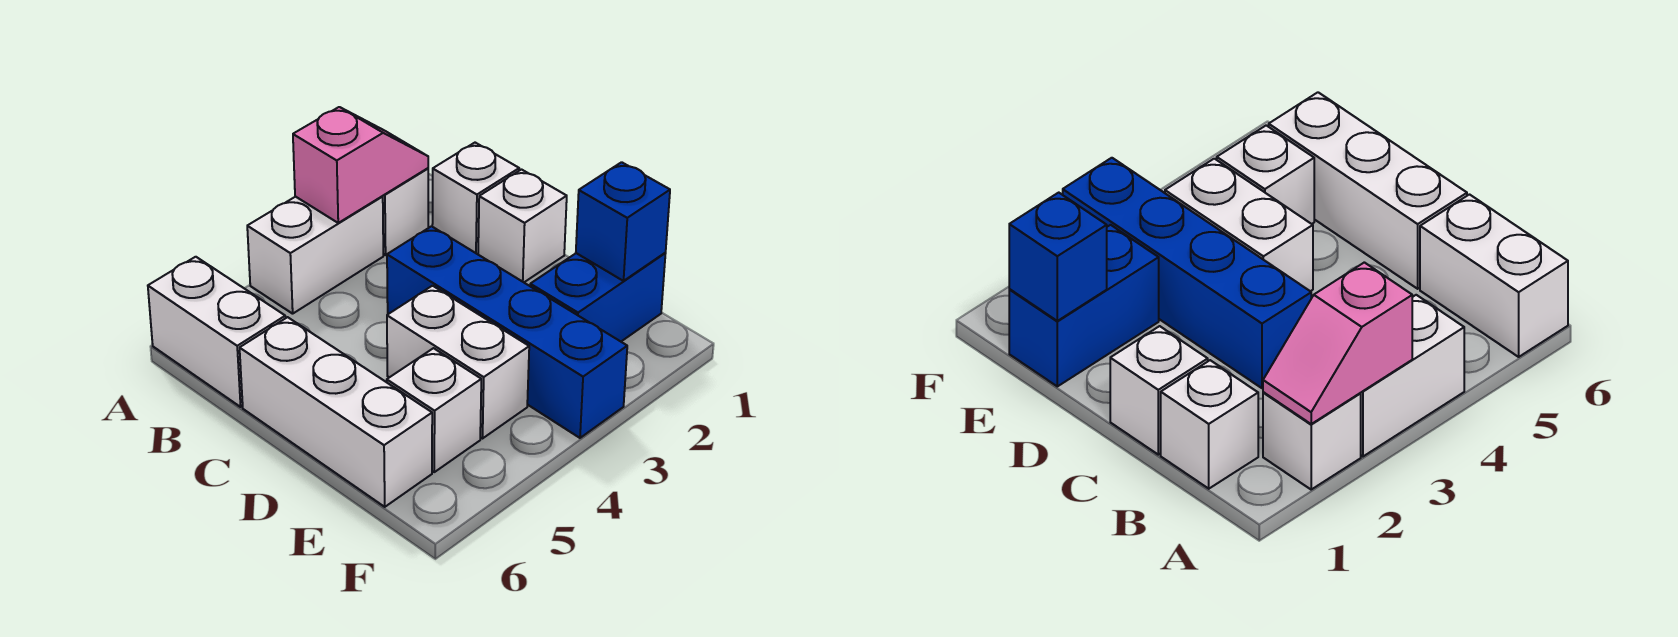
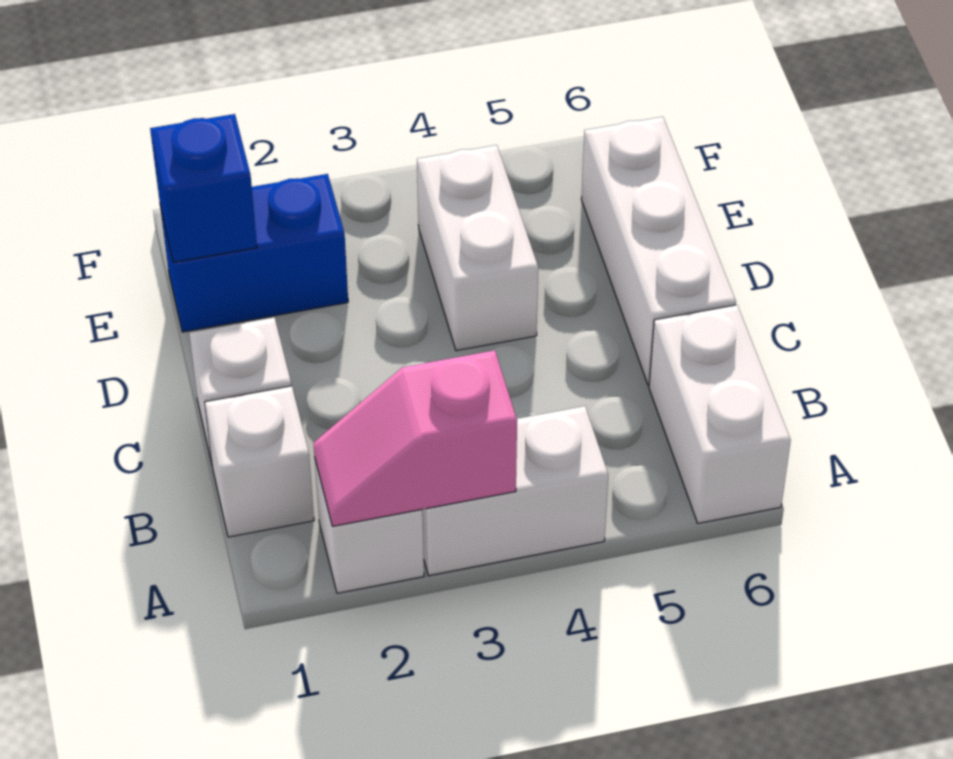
blue brick C3:F3 level 1 -> none
white brick E5 level 1 -> none

